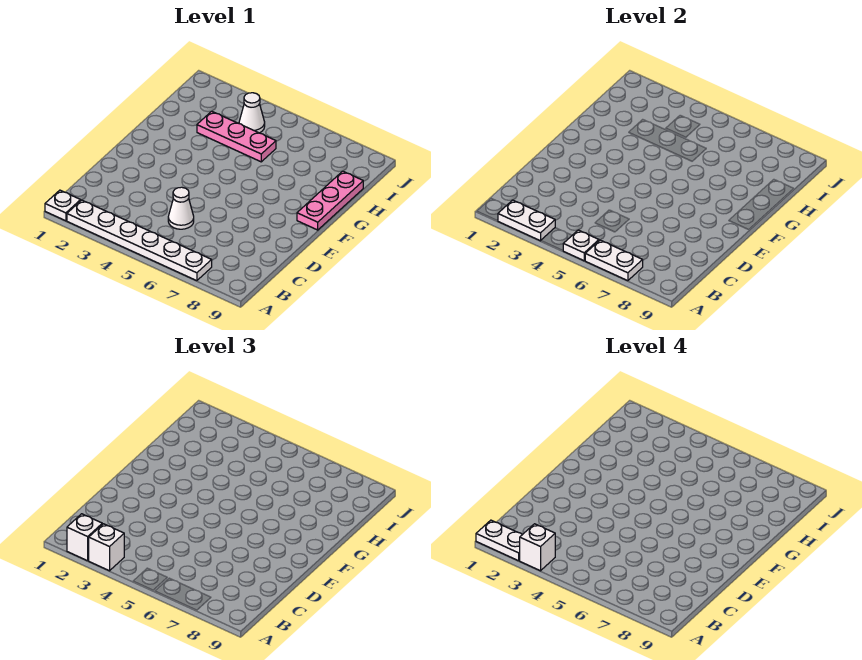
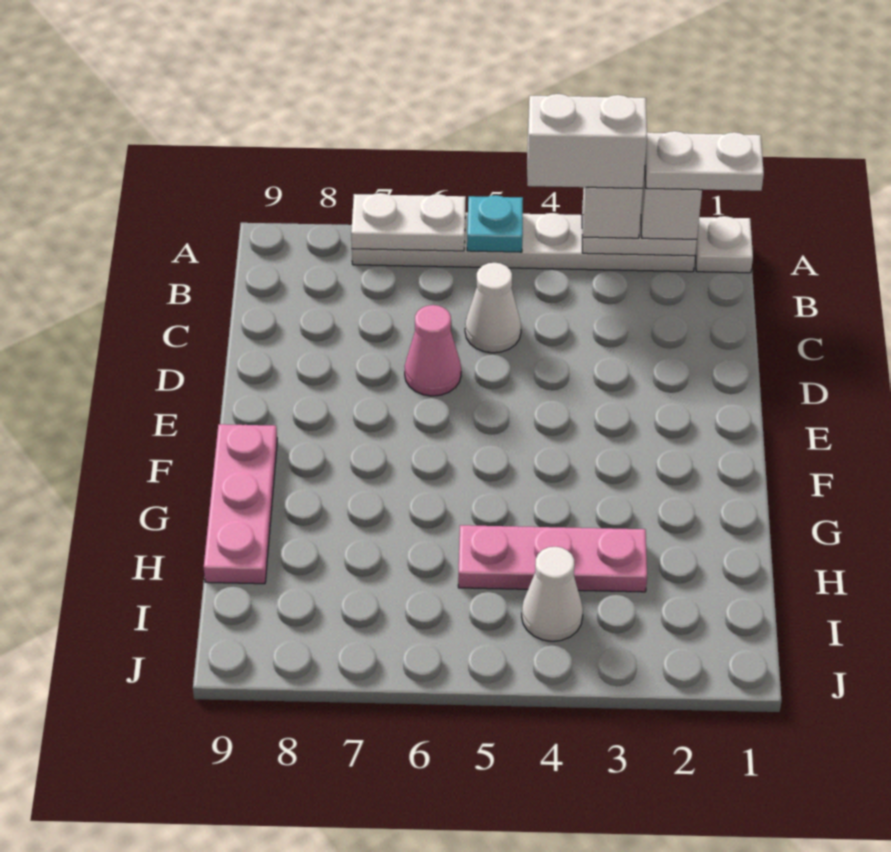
white brick A3 level 4 -> white brick A3:A4 level 4
white plate A5 level 2 -> cyan plate A5 level 2
none -> pink cone D6 level 1

